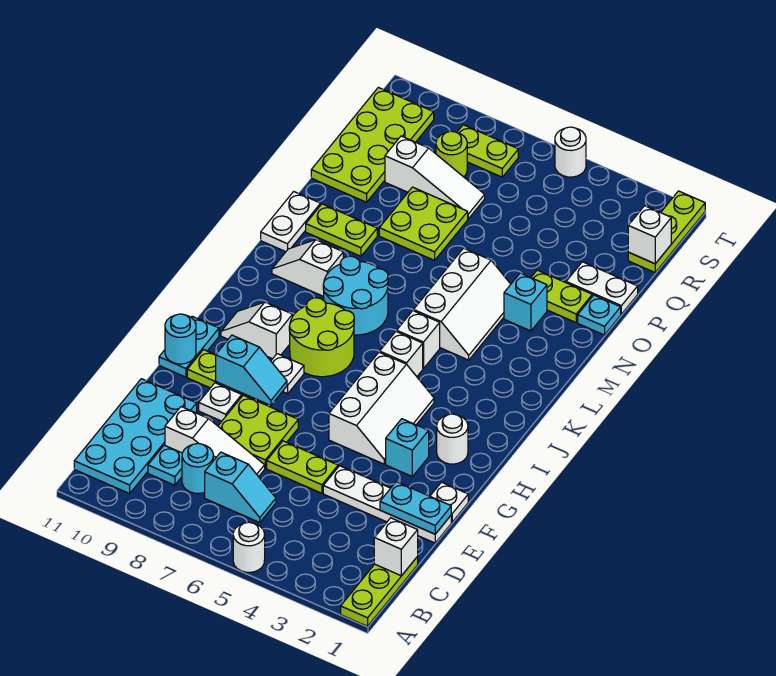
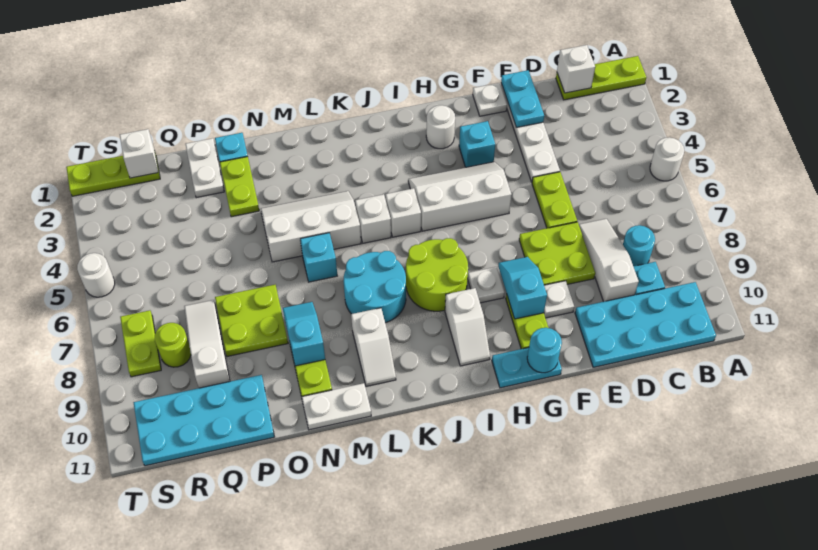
cyan slope C6:C7 level 1 top 7 -> cyan slope N8:N9 level 2 top 9
cyan brick N3 level 1 -> cyan brick M6 level 1
lime plate P10:S11 level 1 -> cyan plate P10:S11 level 1

